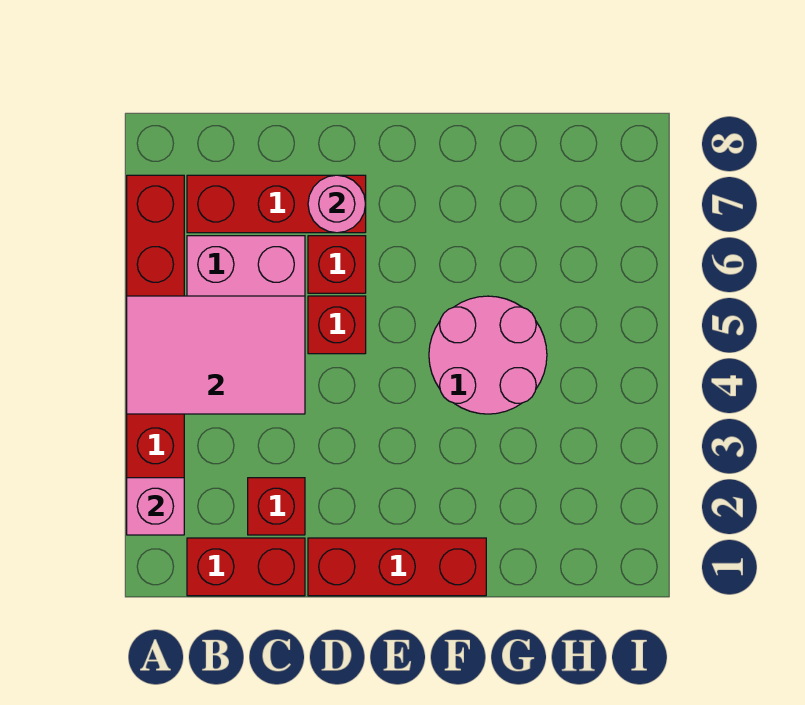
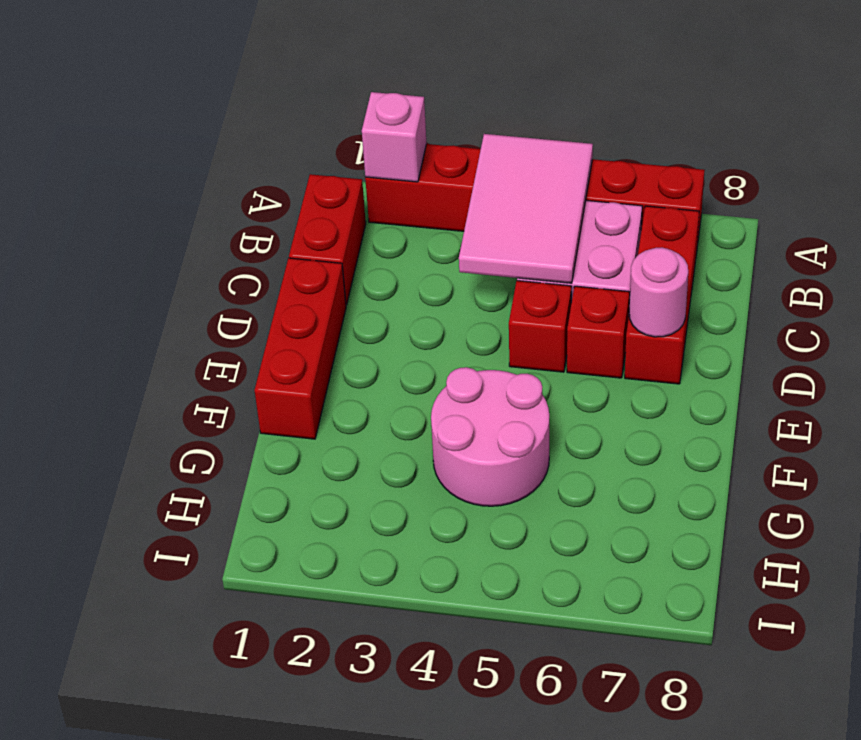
red brick C2 level 1 -> none

